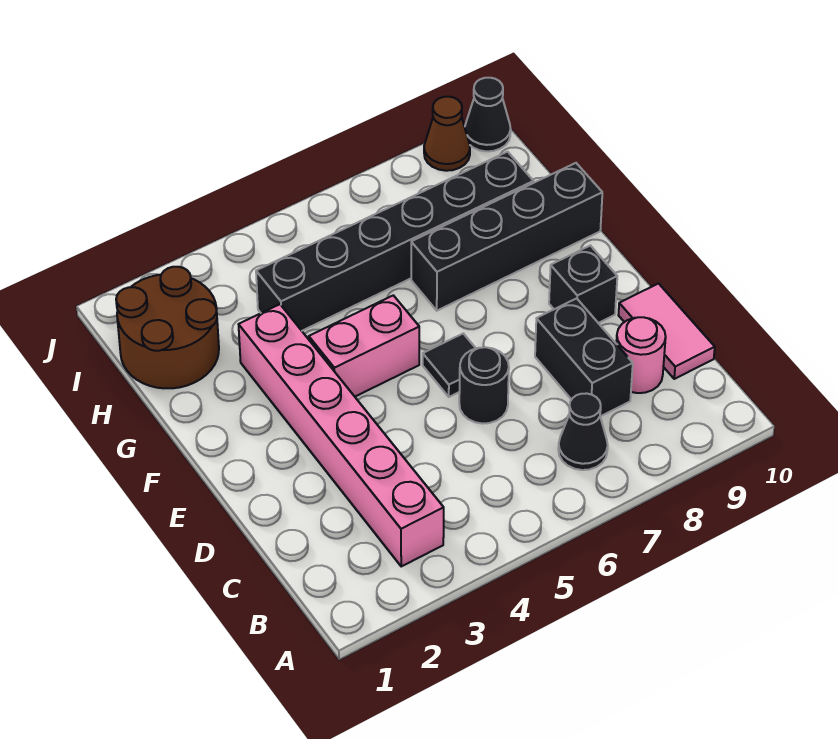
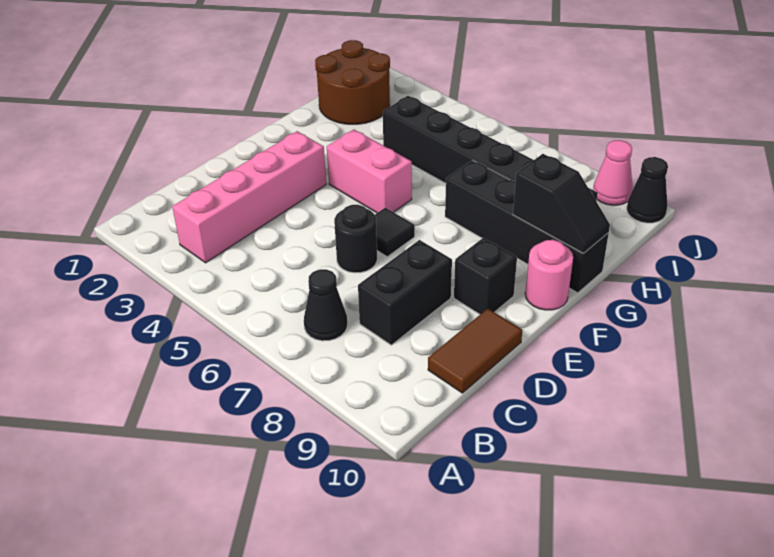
pink brick B3:G3 level 1 -> pink brick B3:E3 level 1
pink round brick C9 level 1 -> pink round brick F10 level 1
pink tile C10:D10 level 1 -> brown tile C10:D10 level 1
none -> black slope G9:G10 level 2 top 9
brown cone J9 level 1 -> pink cone J9 level 1

